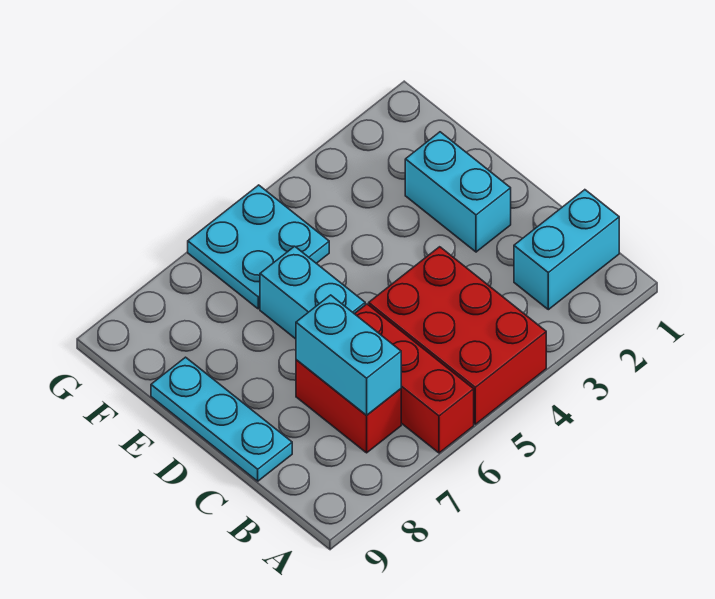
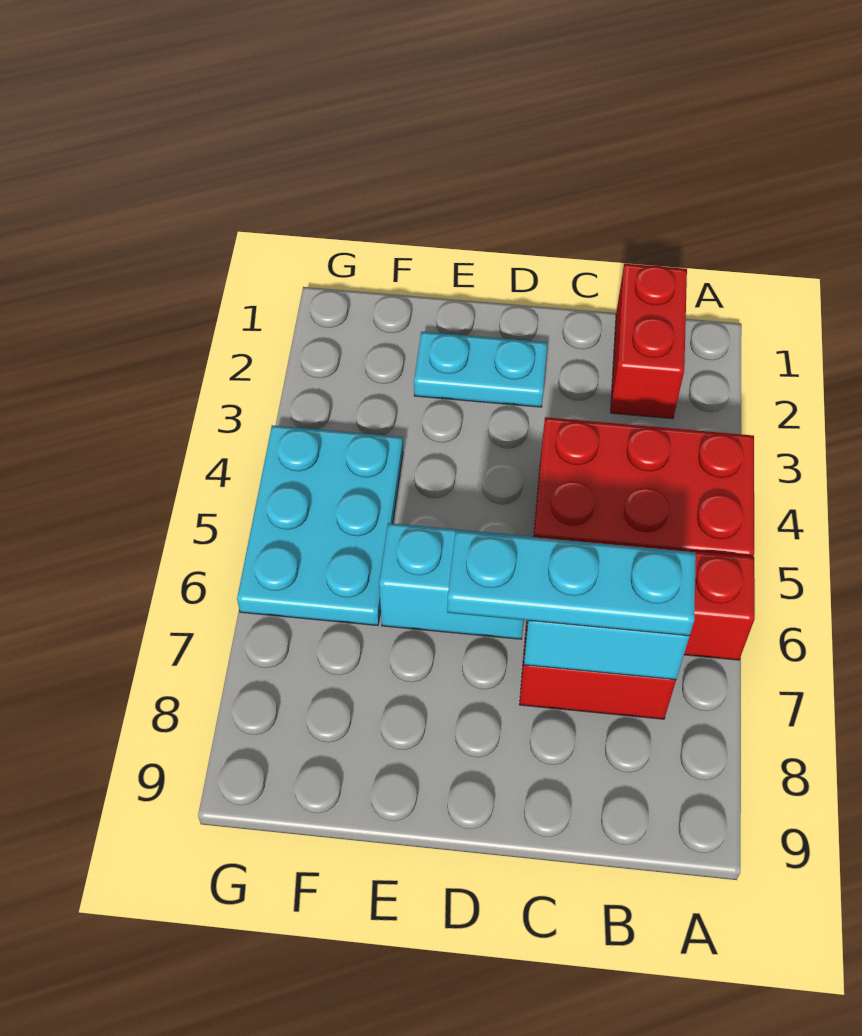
cyan brick B1:B2 level 1 -> red brick B1:B2 level 1
cyan plate C9:E9 level 1 -> cyan plate B7:D7 level 3
cyan brick D2:E2 level 1 -> cyan plate D2:E2 level 1
cyan plate F5:G6 level 1 -> cyan plate F4:G6 level 1

